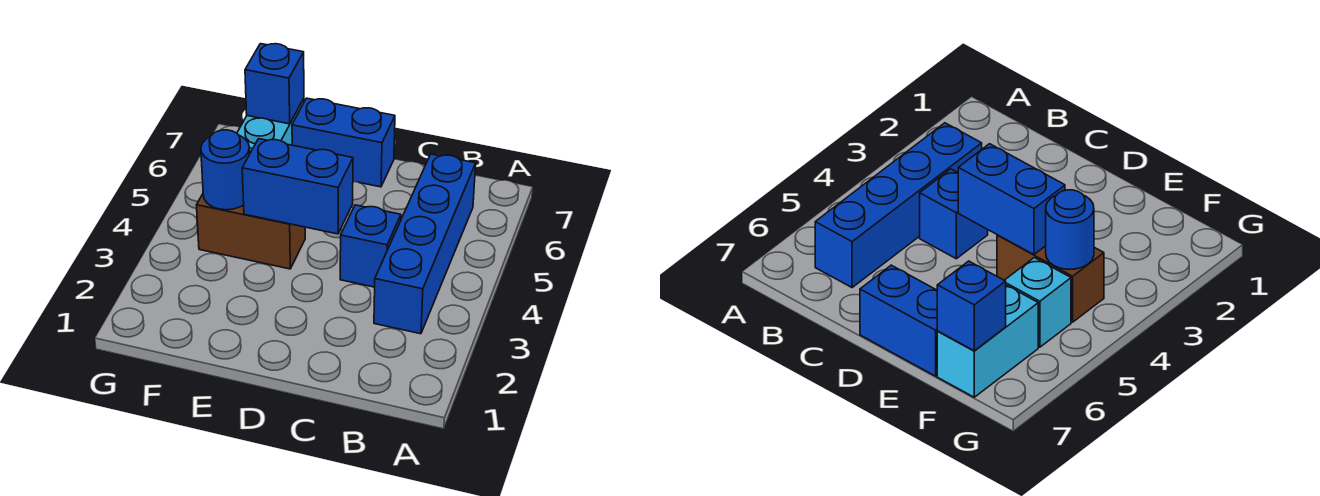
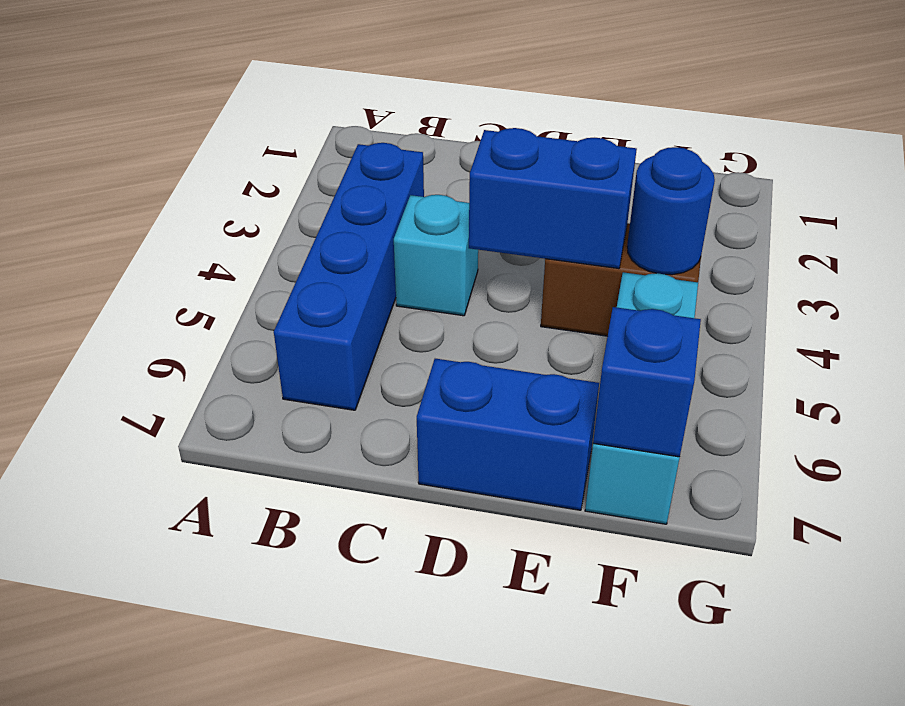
blue brick C4 level 1 -> cyan brick C4 level 1

